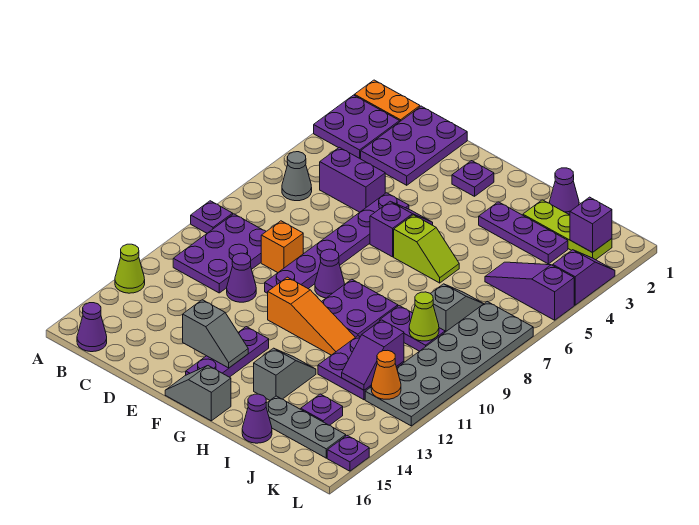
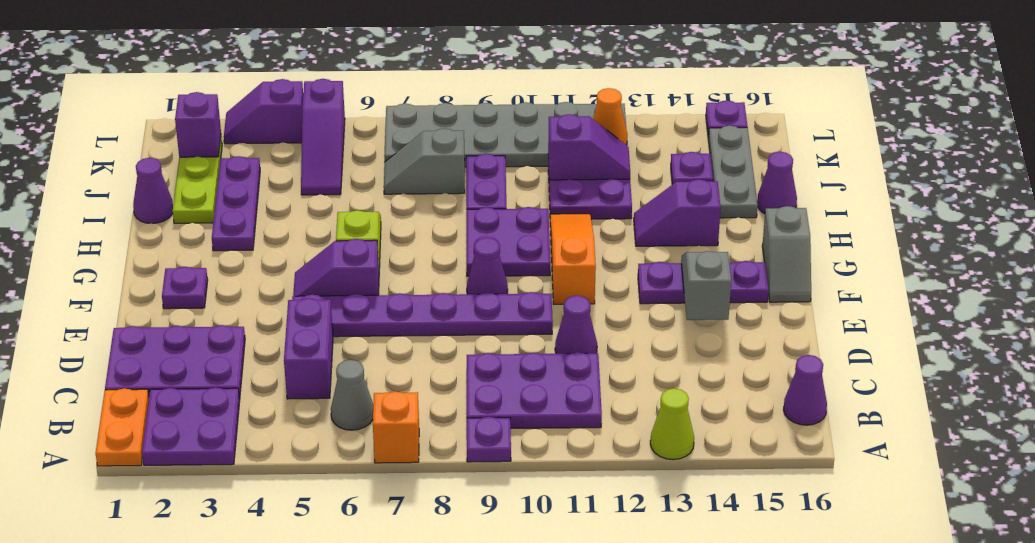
orange brick D9 level 1 -> orange brick A7 level 1
grey slope H13:H14 level 1 top 14 -> purple slope H13:H14 level 1 top 14
lime cone J9 level 2 -> none

